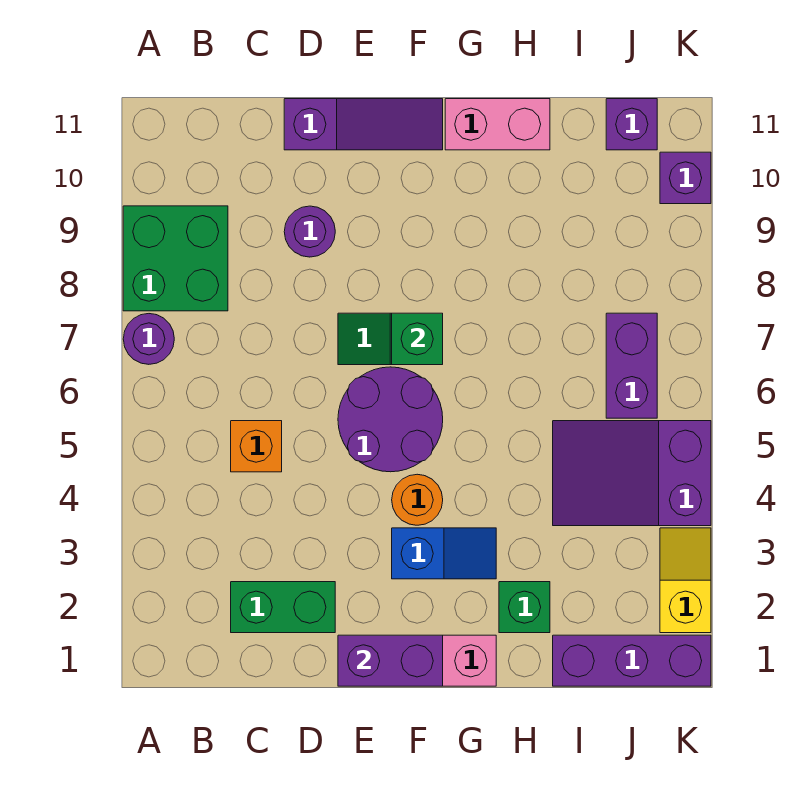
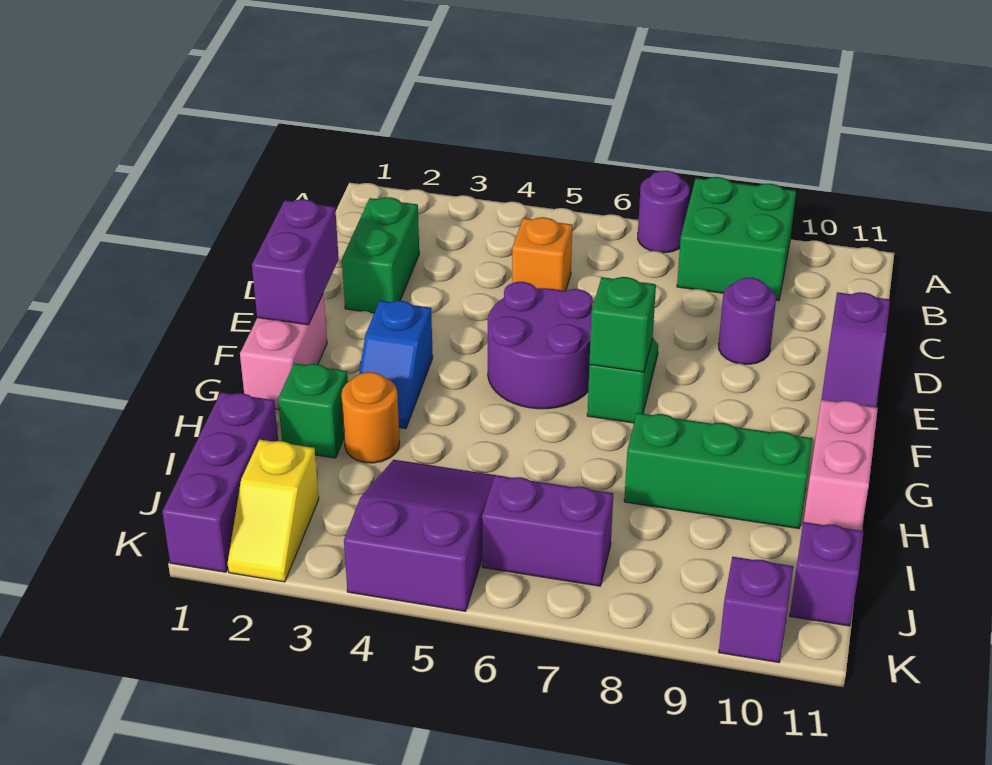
orange round brick F4 level 1 -> orange round brick H3 level 1
none -> green brick H8:H10 level 1
yellow slope K2:K3 level 1 top 2 -> yellow slope J2:K2 level 1 top J

